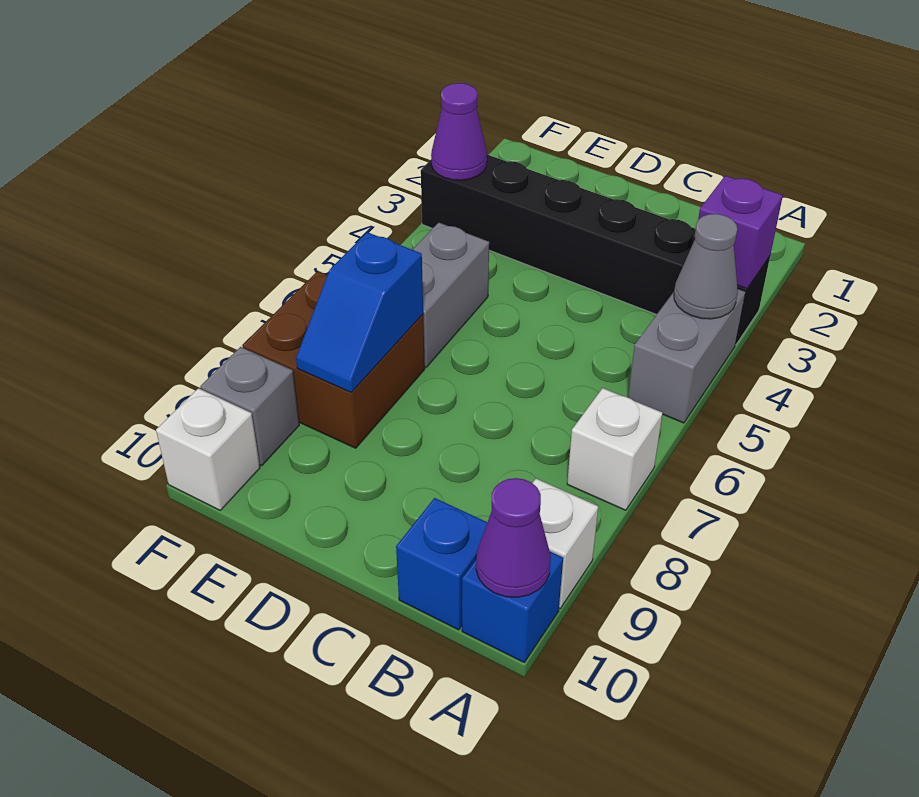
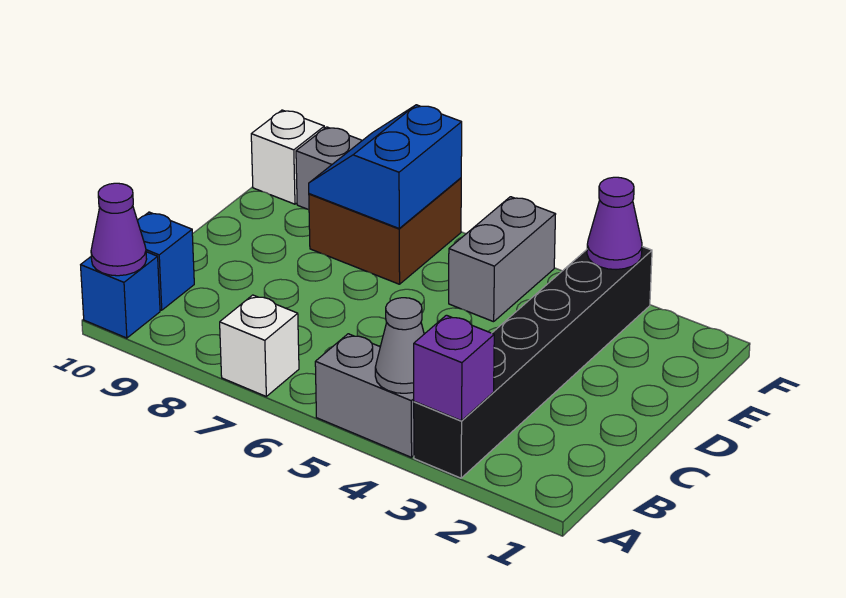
white brick A9 level 1 -> none
grey brick E5:E6 level 1 -> grey brick E5:F5 level 1
blue slope E7:E8 level 2 top 7 -> blue slope E7:F8 level 2 top 7

